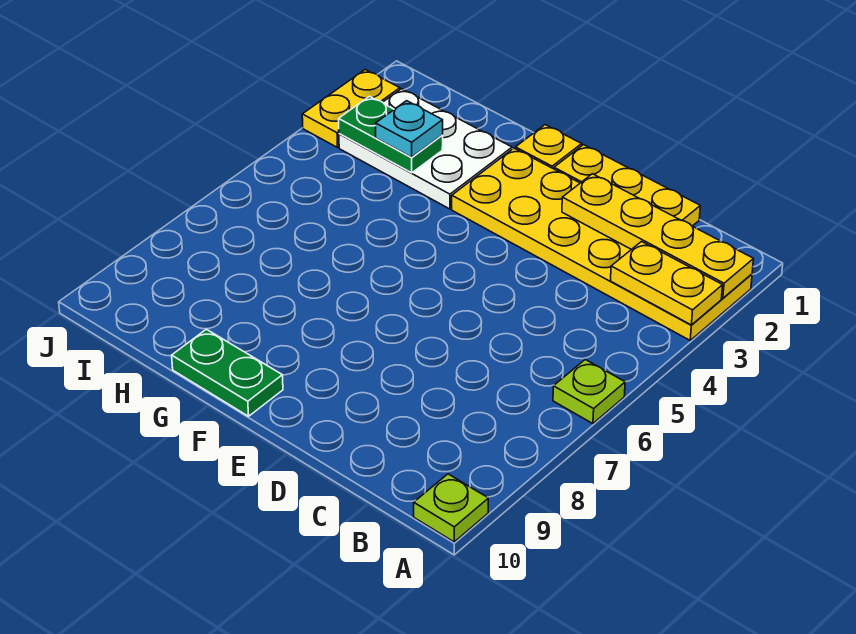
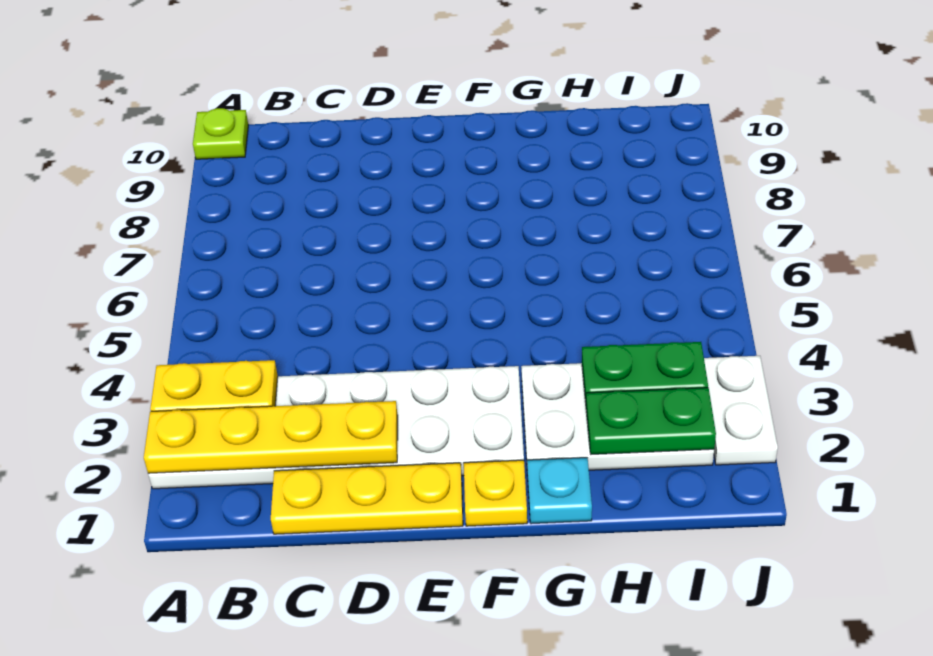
yellow plate A2:F3 level 1 -> white plate A2:F3 level 1
lime plate A6 level 1 -> none
green plate F10:G10 level 1 -> green plate H2:I2 level 2
cyan plate H3 level 3 -> cyan plate G1 level 1
yellow plate J2:J3 level 1 -> white plate J2:J3 level 1

